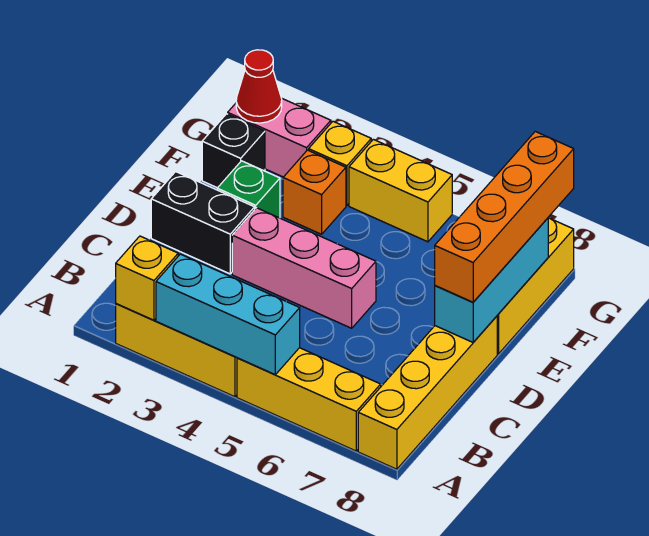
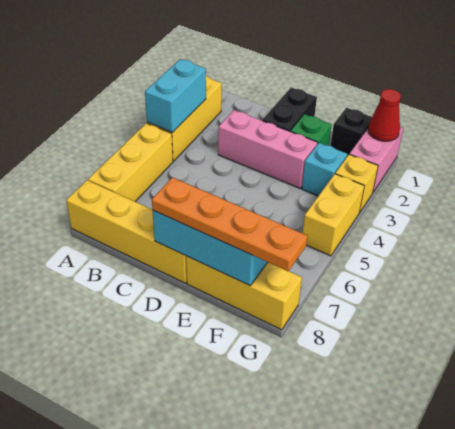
yellow brick A2 level 2 -> none
cyan brick A3:A5 level 2 -> cyan brick A3:A4 level 2
pink brick D3:D5 level 1 -> pink brick C3:E3 level 1
orange brick D8:G8 level 3 -> orange plate D8:G8 level 3
orange brick F3 level 1 -> cyan brick F3 level 1

